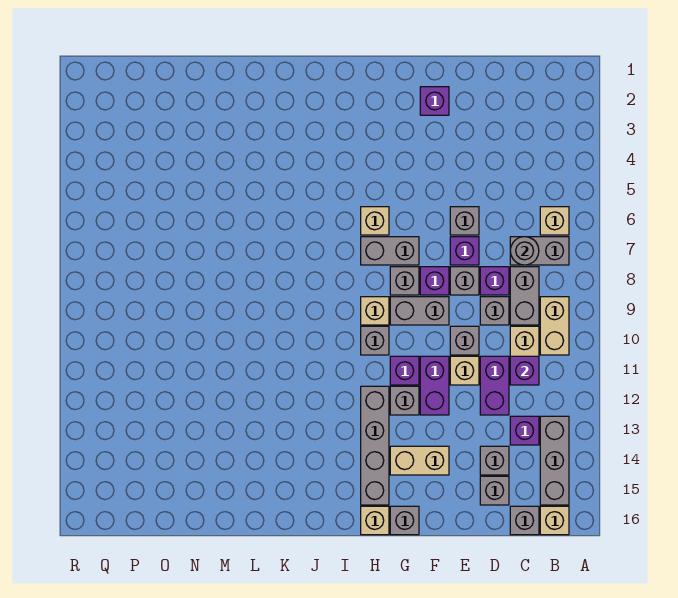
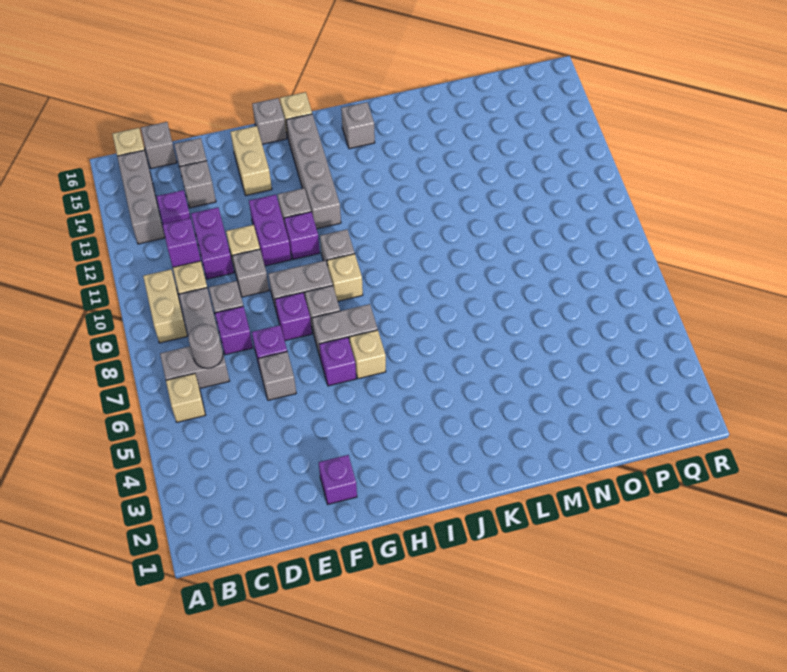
grey brick E8 level 1 -> grey brick J15 level 1
tan brick F14:G14 level 1 -> tan brick F14:F15 level 1
none -> purple brick G6 level 1

